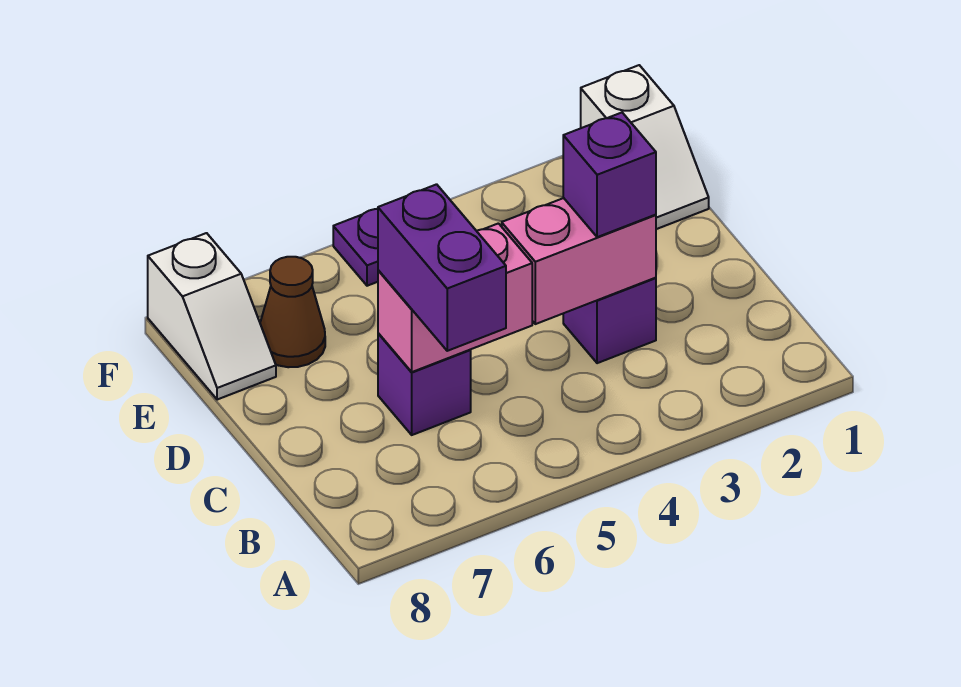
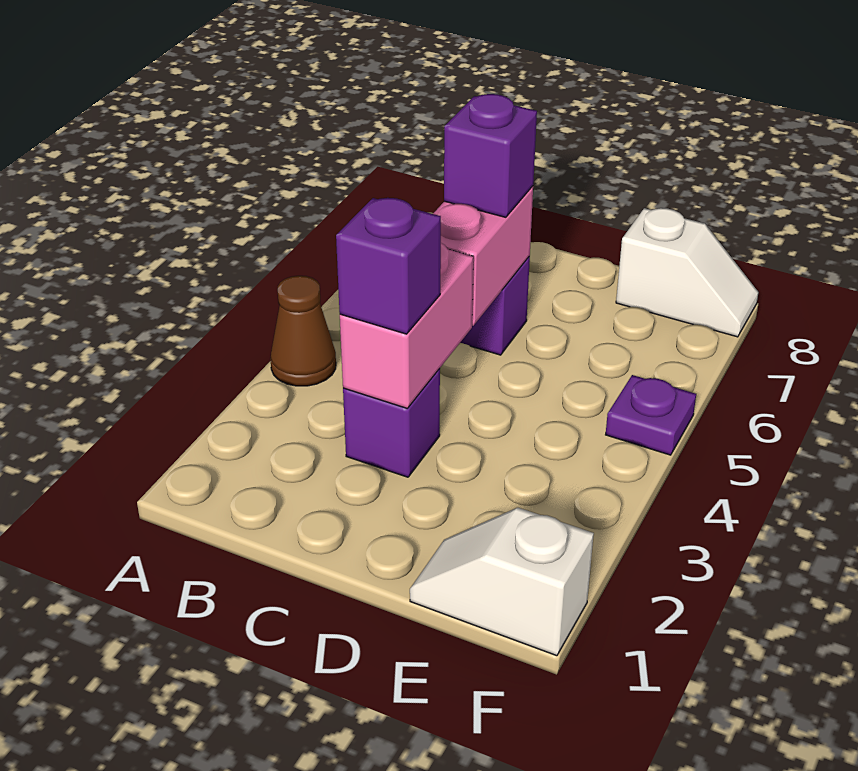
purple brick B6:C6 level 3 -> purple brick C6 level 3
brown cone E7 level 1 -> brown cone A4 level 1
white slope E8:F8 level 1 top F -> white slope E8:F8 level 1 top E

